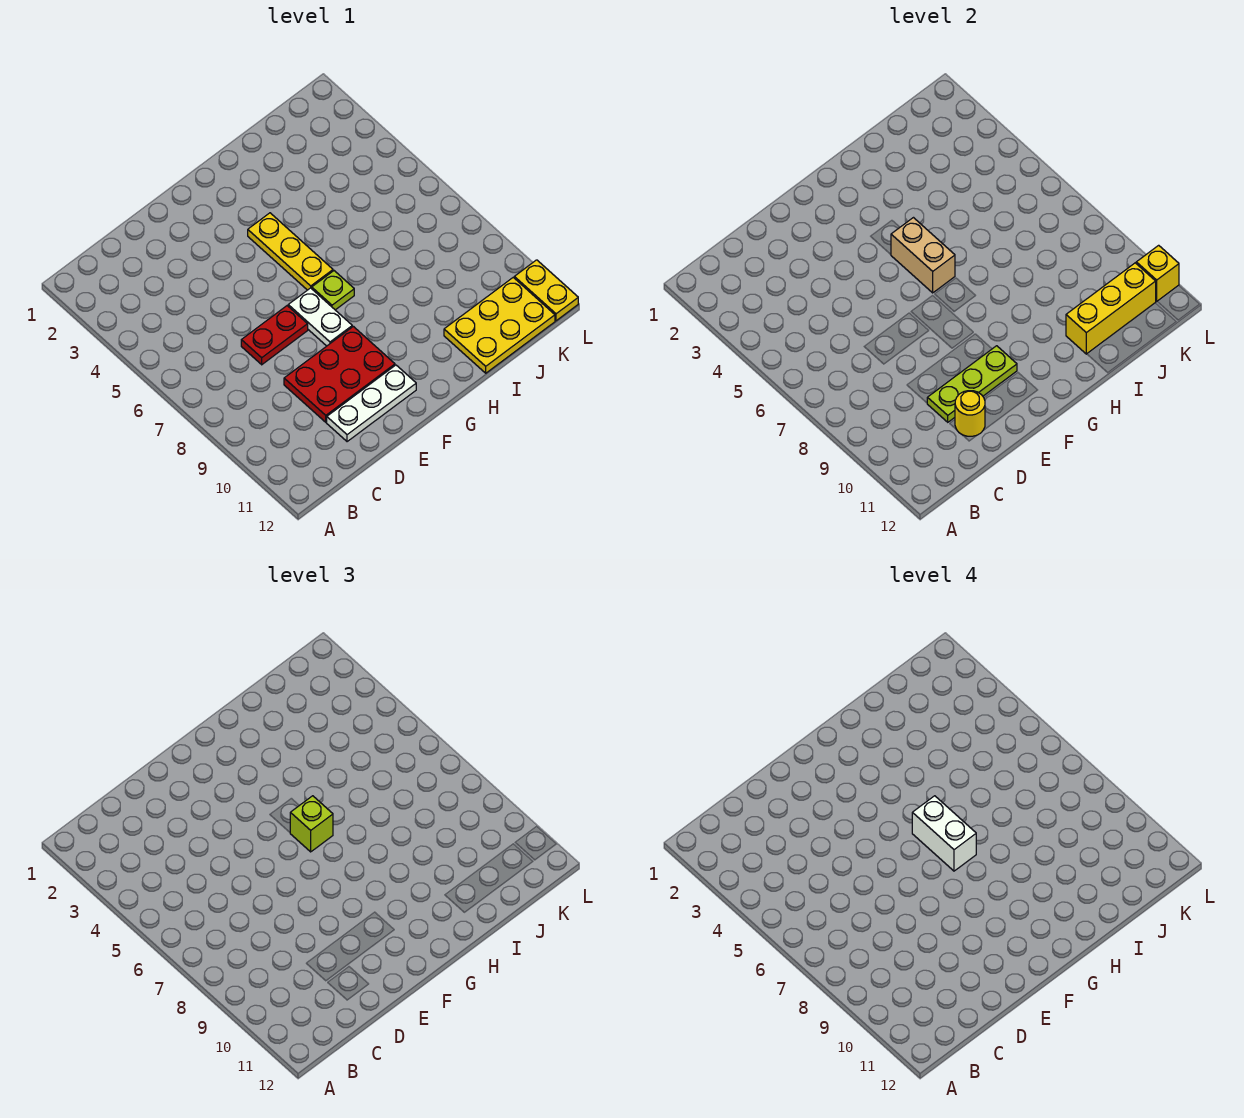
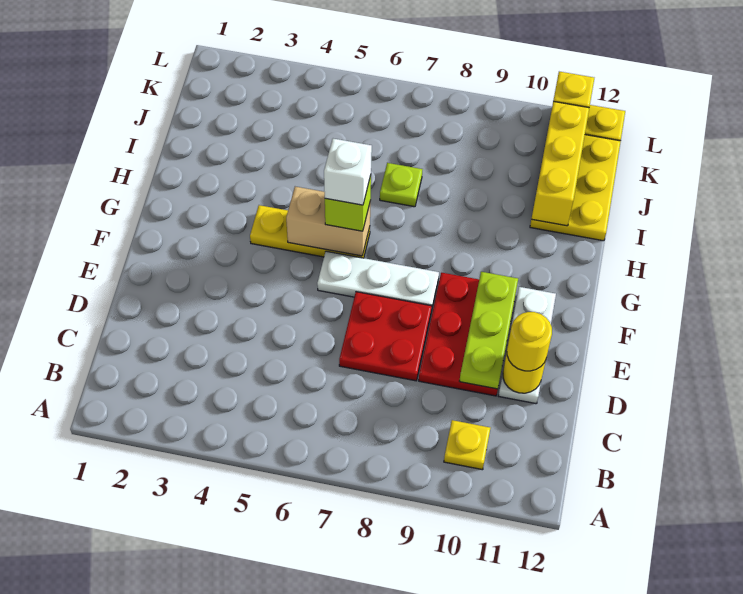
none -> yellow plate B10 level 1
red plate D7:E7 level 1 -> red plate D7:E8 level 1
none -> yellow round brick D11 level 3
white plate F7:F8 level 1 -> white plate F6:F8 level 1
white brick G6:G7 level 4 -> white brick G6 level 4
lime plate G7 level 1 -> lime plate I7 level 1

